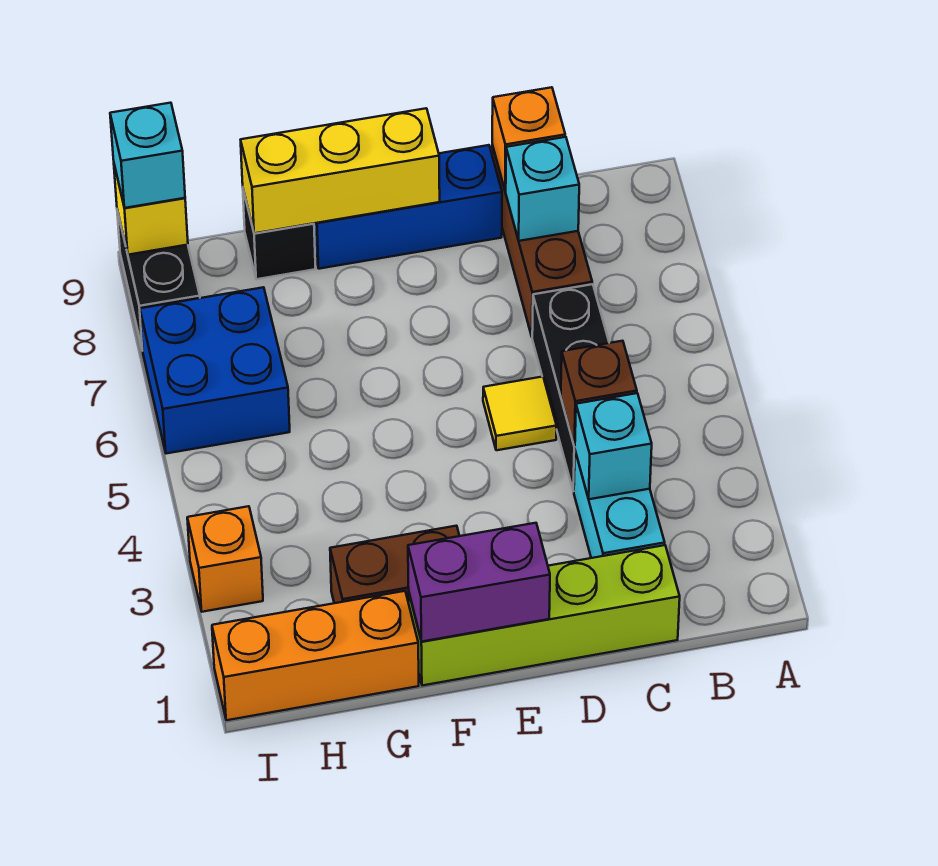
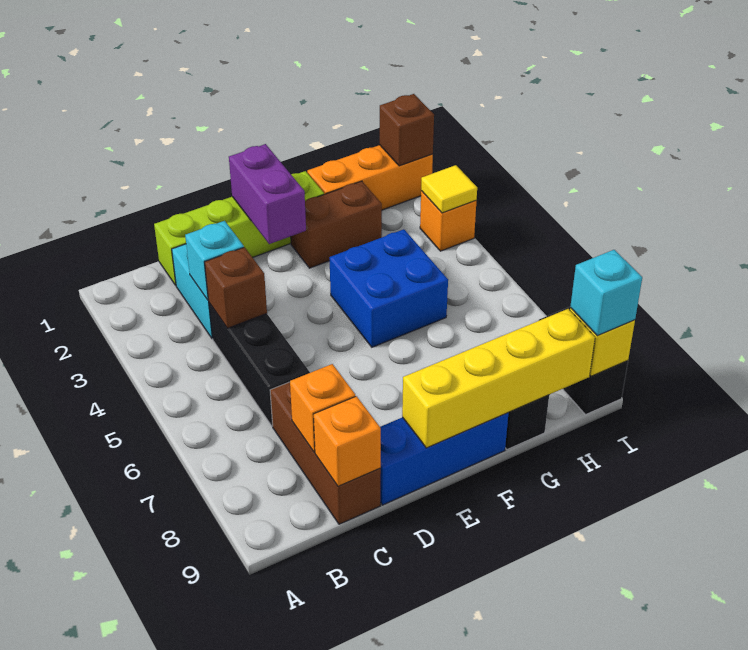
cyan brick C8 level 2 -> orange brick C8 level 2
yellow tile D5 level 1 -> yellow tile I3 level 2
purple brick E1:F1 level 2 -> purple brick E1:E2 level 2
yellow brick E9:G9 level 2 -> yellow brick E9:H9 level 2
blue brick H6:I7 level 1 -> blue brick F4:G5 level 1
none -> brown brick I1 level 2

